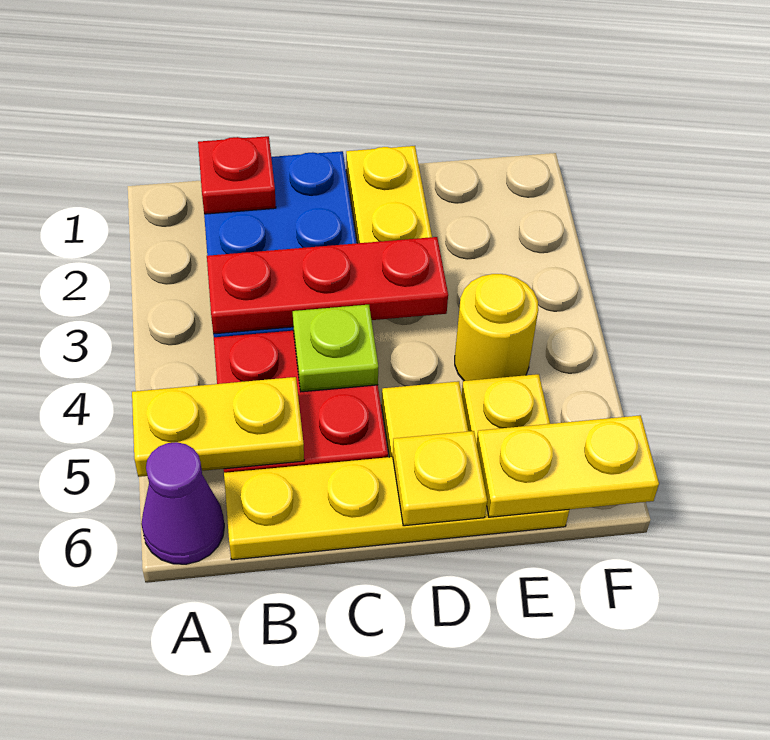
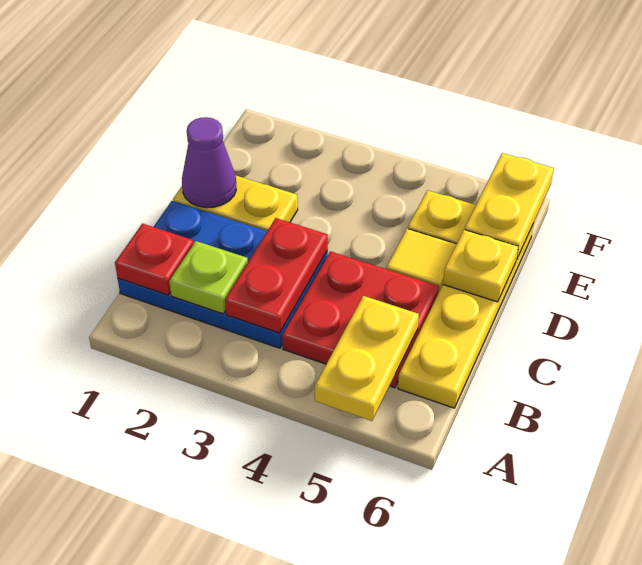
purple cone A6 level 1 -> purple cone D1 level 2
red plate B3:D3 level 2 -> red plate B3:C3 level 2
lime plate C4 level 2 -> lime plate B2 level 2
yellow round brick E4 level 1 -> none

